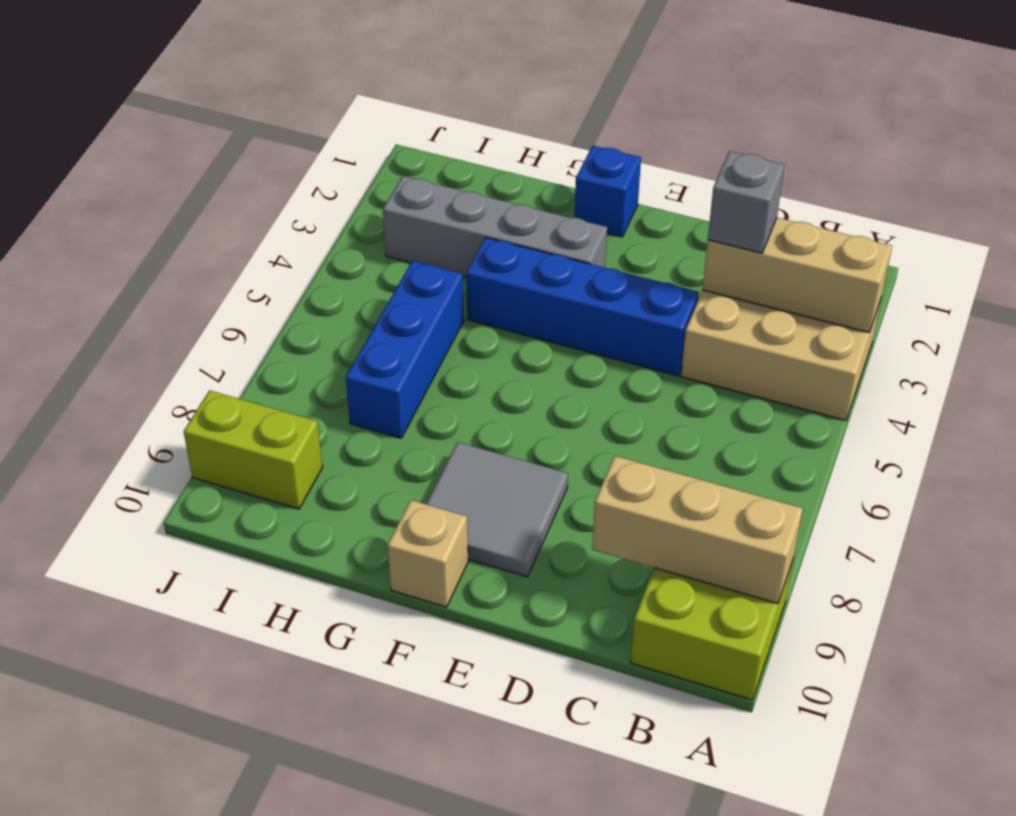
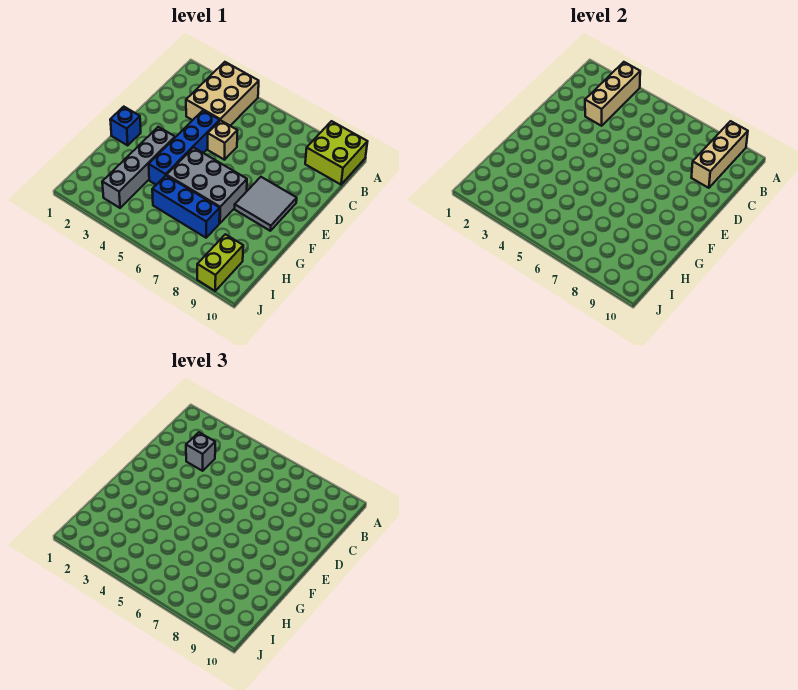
none -> grey brick F5:G7 level 1
tan brick F10 level 1 -> tan brick D5 level 1

